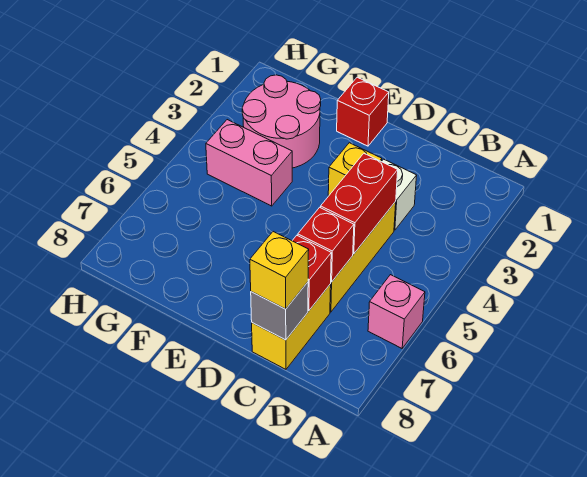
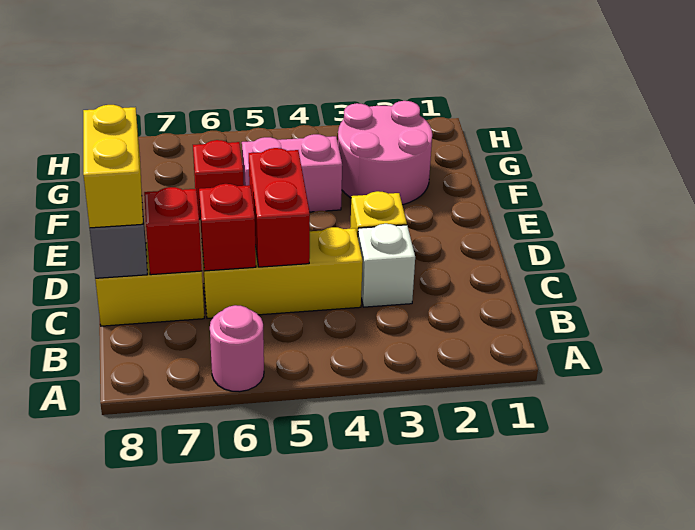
pink brick A6 level 1 -> pink round brick A6 level 1
red brick C4:C5 level 2 -> red brick C5:D5 level 2
yellow brick C8 level 3 -> yellow brick C8:D8 level 3
red brick E1 level 1 -> red brick F6 level 1
pink brick F4:G4 level 1 -> pink brick F4:F5 level 1

